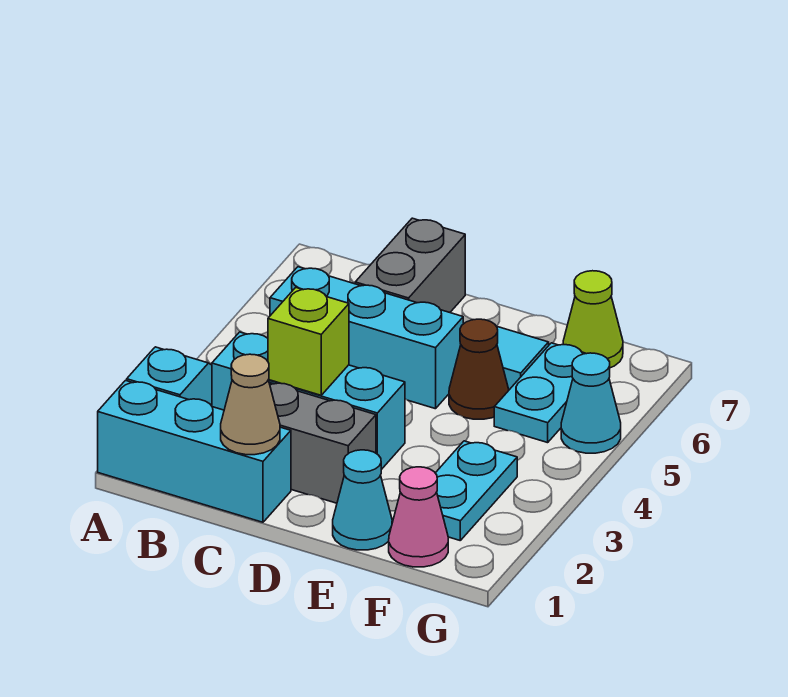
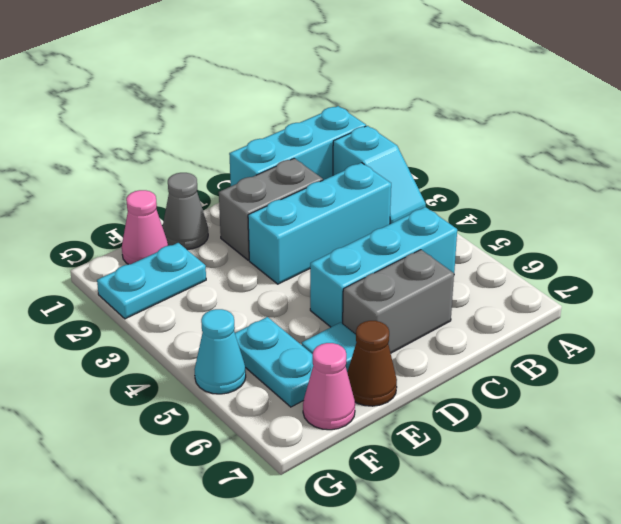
tan cone C1 level 2 -> none
lime brick C3 level 2 -> none
grey brick C6:C7 level 1 -> grey brick C6:D6 level 1
cyan cone E1 level 1 -> grey cone E1 level 1
brown cone E5 level 1 -> brown cone E7 level 1
cyan plate F2:F3 level 1 -> cyan plate F2:G2 level 1
lime cone F7 level 1 -> pink cone F7 level 1

